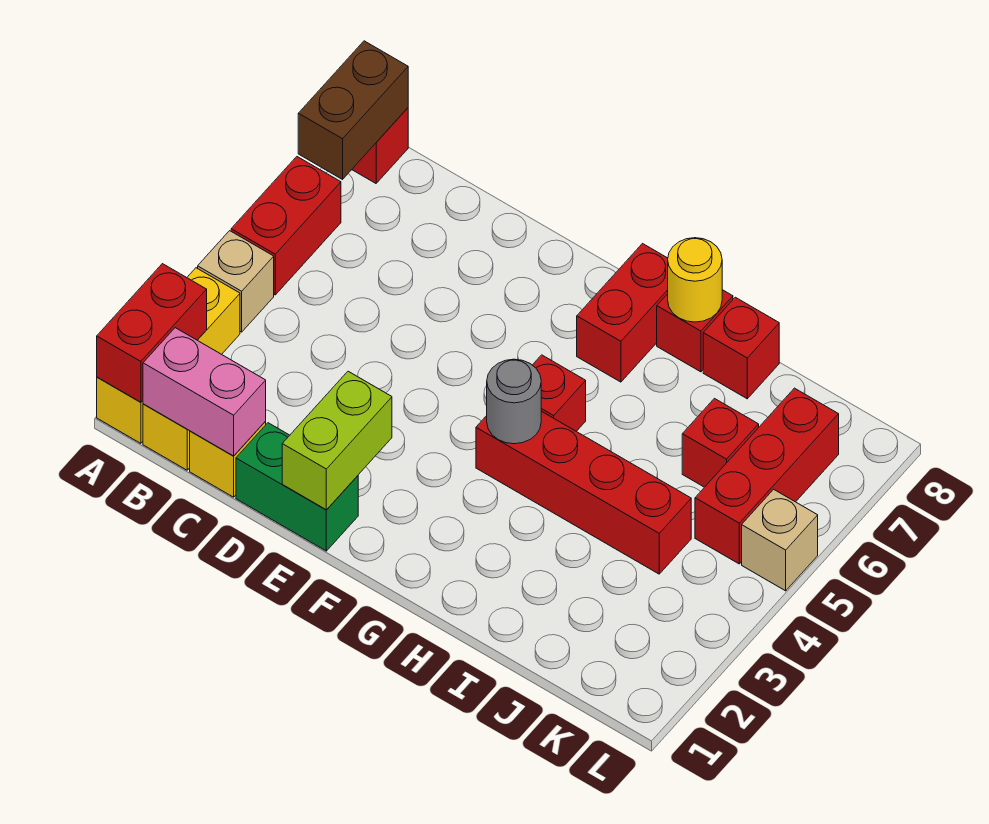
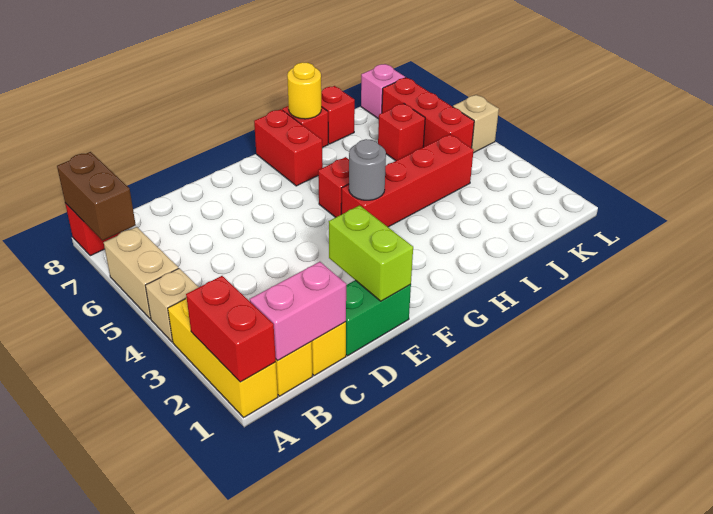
red brick A5:A6 level 1 -> tan brick A5:A6 level 1
none -> pink brick K8 level 1

